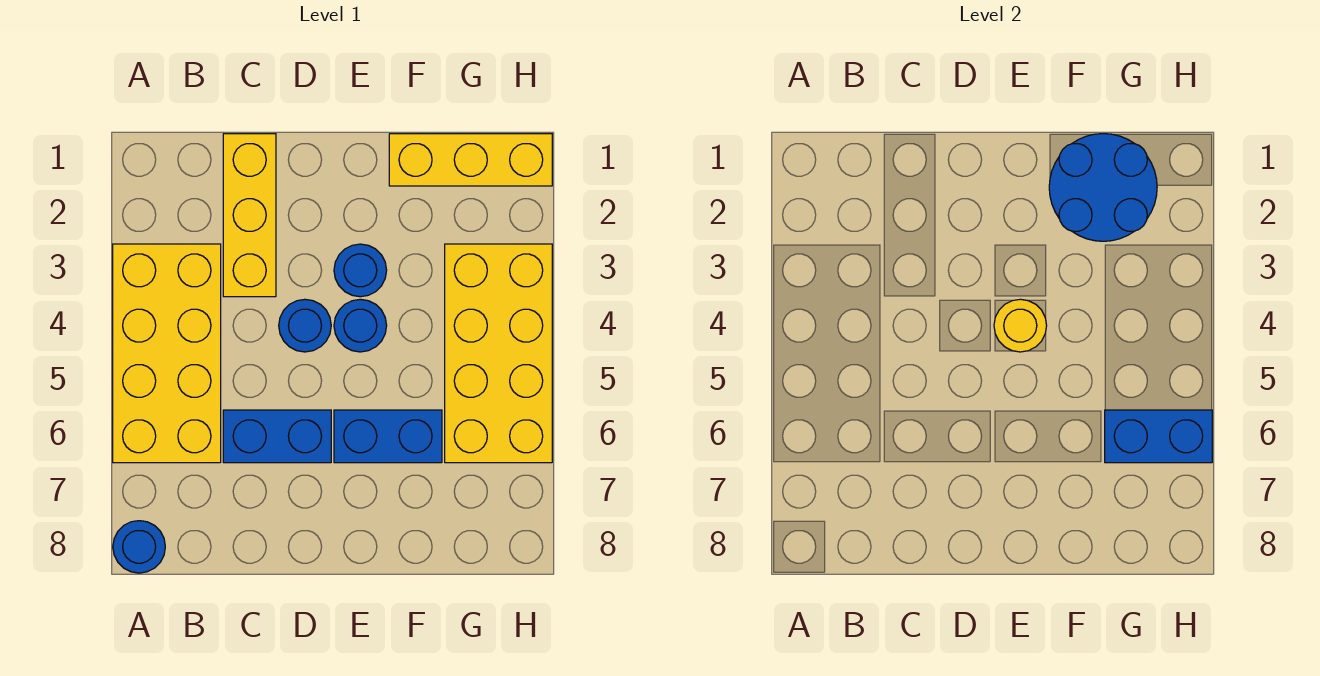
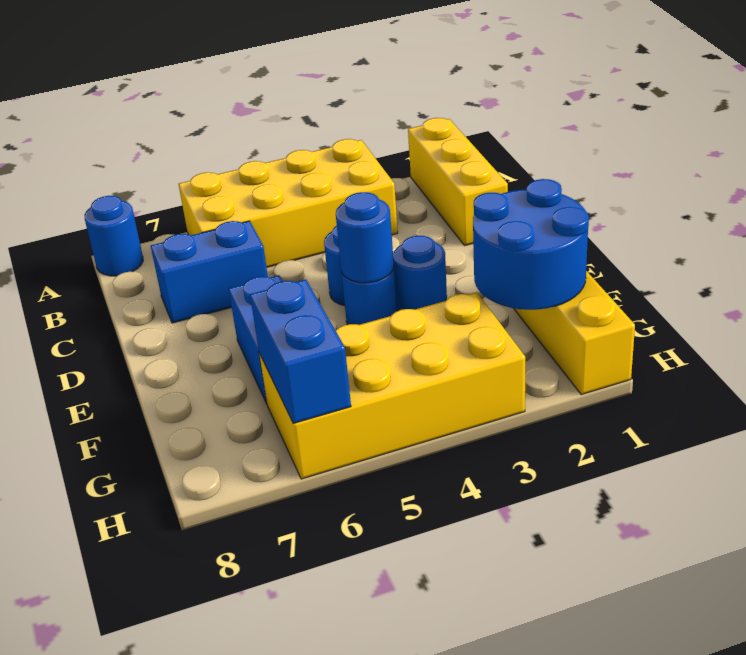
yellow brick C1:C3 level 1 -> yellow brick A1:C1 level 1
blue brick C6:D6 level 1 -> blue brick C6:C7 level 1
yellow round brick E4 level 2 -> blue round brick E4 level 2

